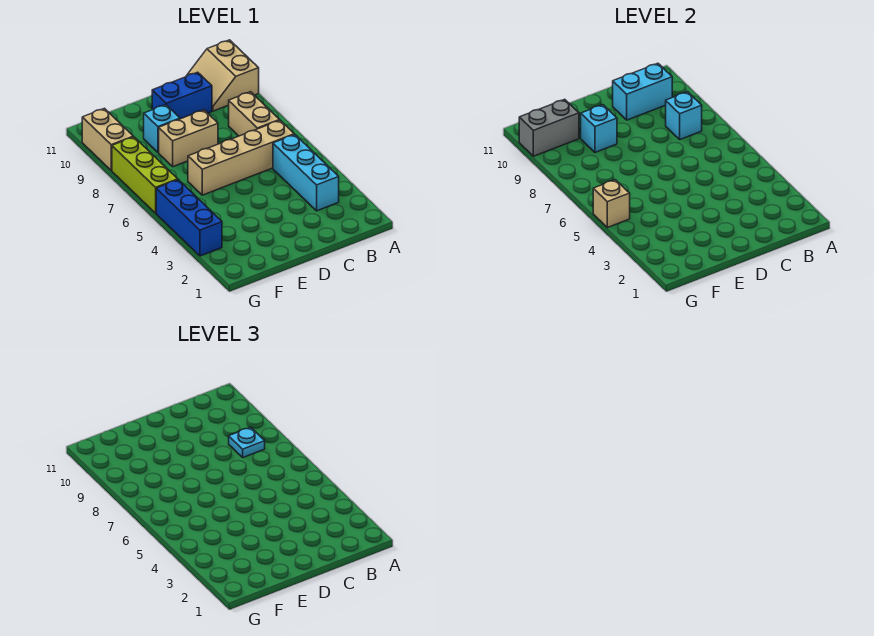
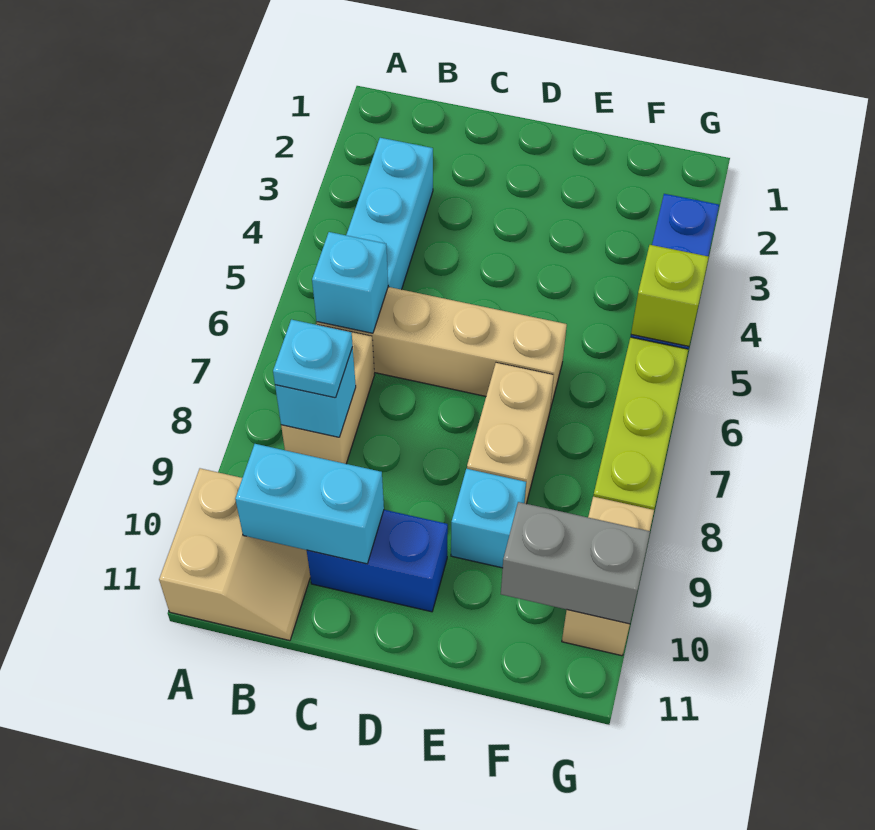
tan brick D8:E8 level 1 -> tan brick E7:E8 level 1
cyan brick E9 level 2 -> cyan brick B6 level 2
tan brick G5 level 2 -> lime brick G5 level 2

